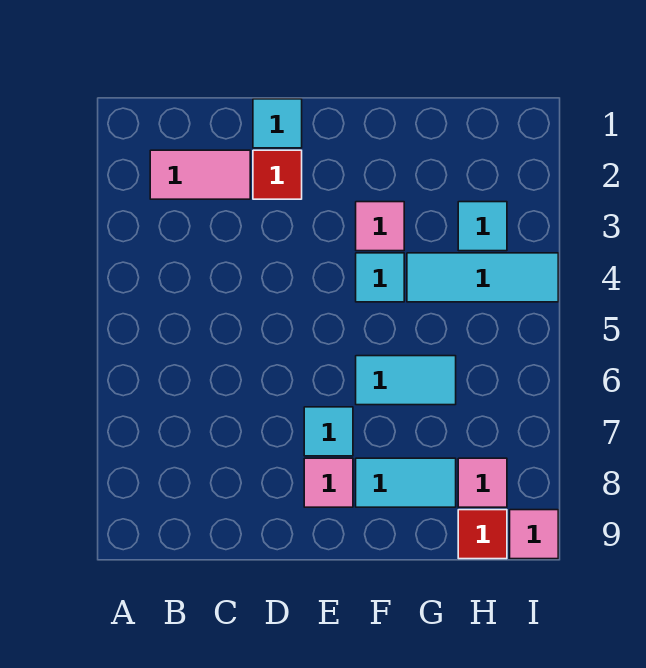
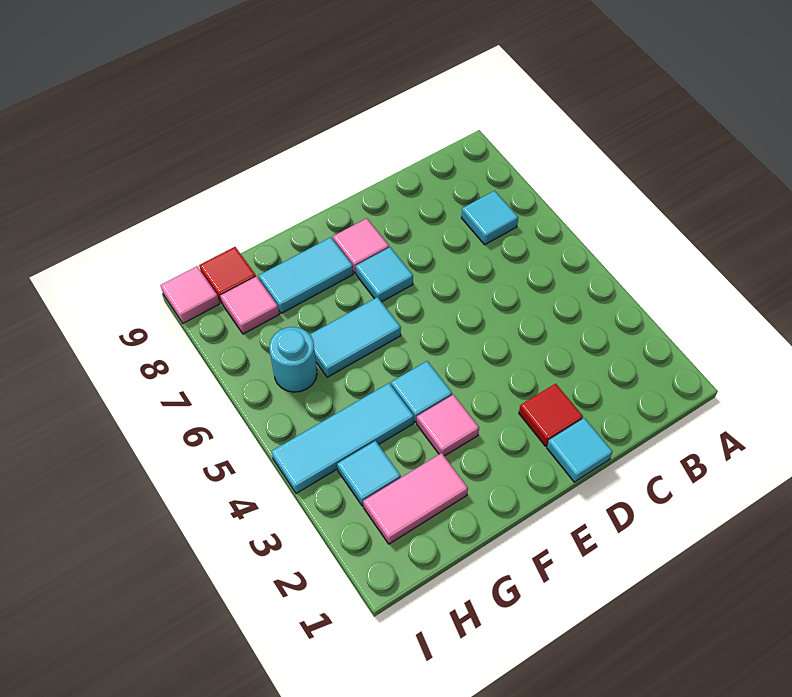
pink tile B2:C2 level 1 -> pink tile G2:H2 level 1
none -> cyan tile B7 level 1
none -> cyan round brick H6 level 1

